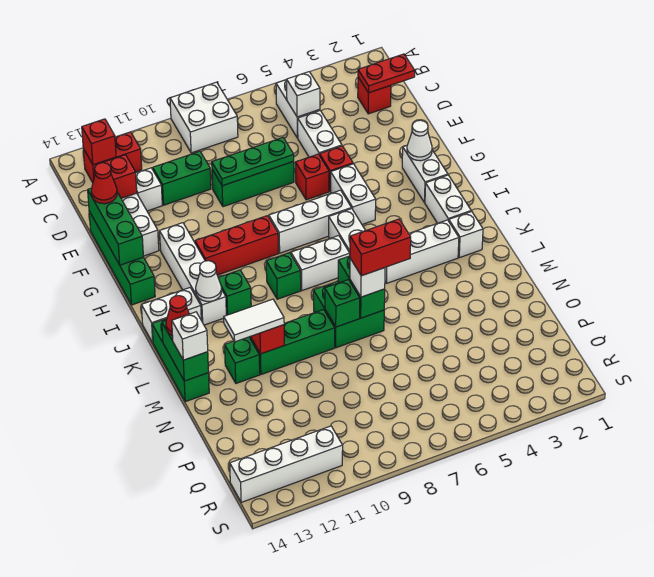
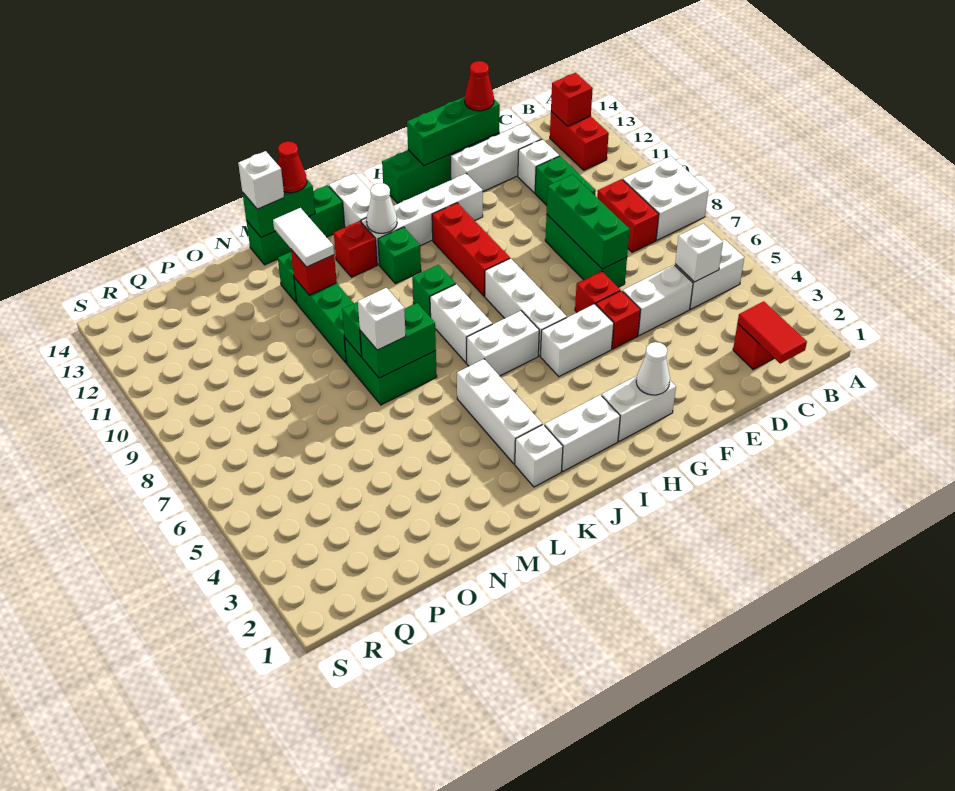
red plate C1:C2 level 2 -> red tile C1:C2 level 2
red brick D13 level 2 -> red brick K12 level 1
green plate E7:E9 level 2 -> green brick E7:E9 level 2
red brick M6:M7 level 4 -> red brick C8:C9 level 1
white brick R11:R14 level 1 -> none

